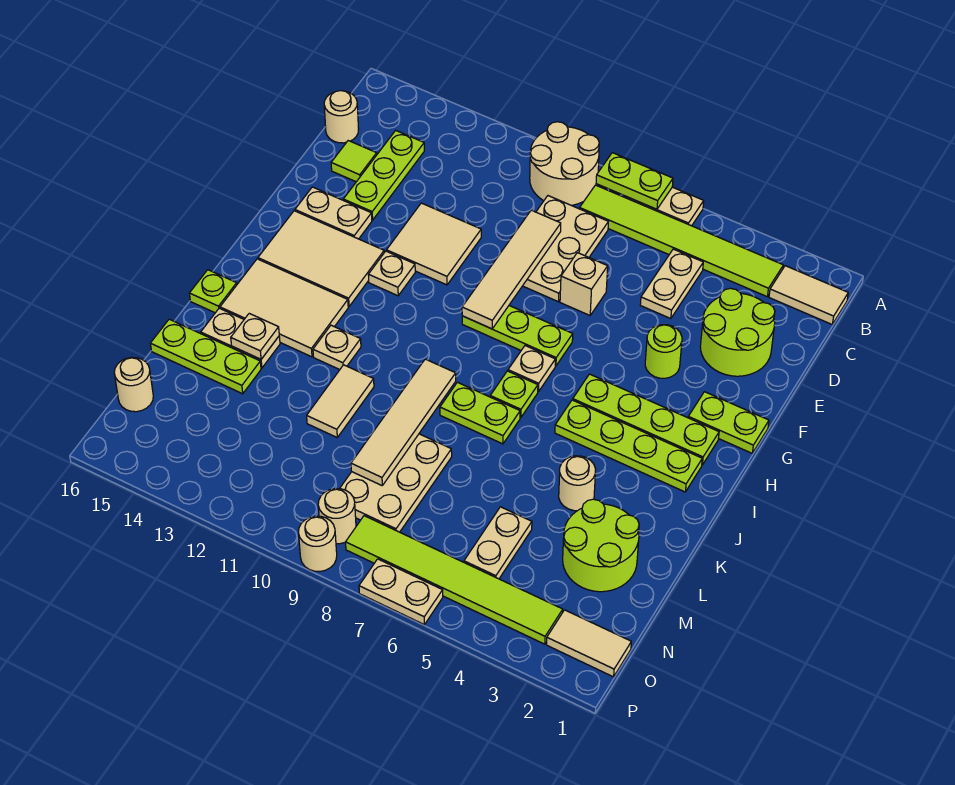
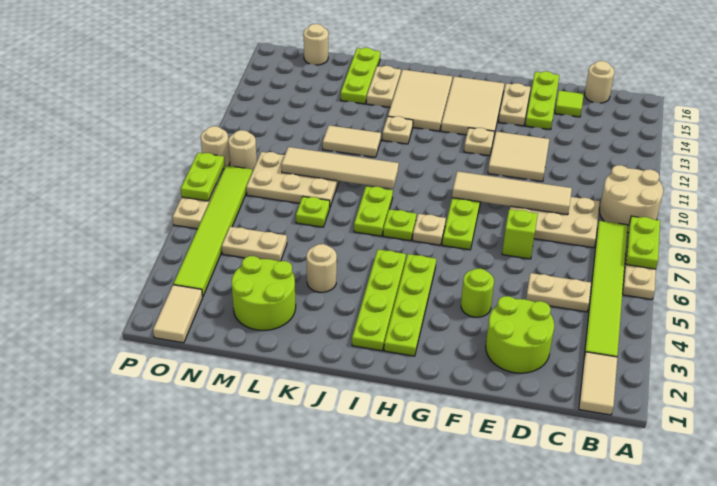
lime plate C14:E14 level 1 -> lime plate E14:E16 level 1
tan brick E7 level 1 -> lime brick E7 level 1
lime plate G1:G2 level 1 -> lime plate P7:P8 level 2
lime plate J16 level 1 -> lime plate L7 level 1
tan plate K14 level 2 -> none

